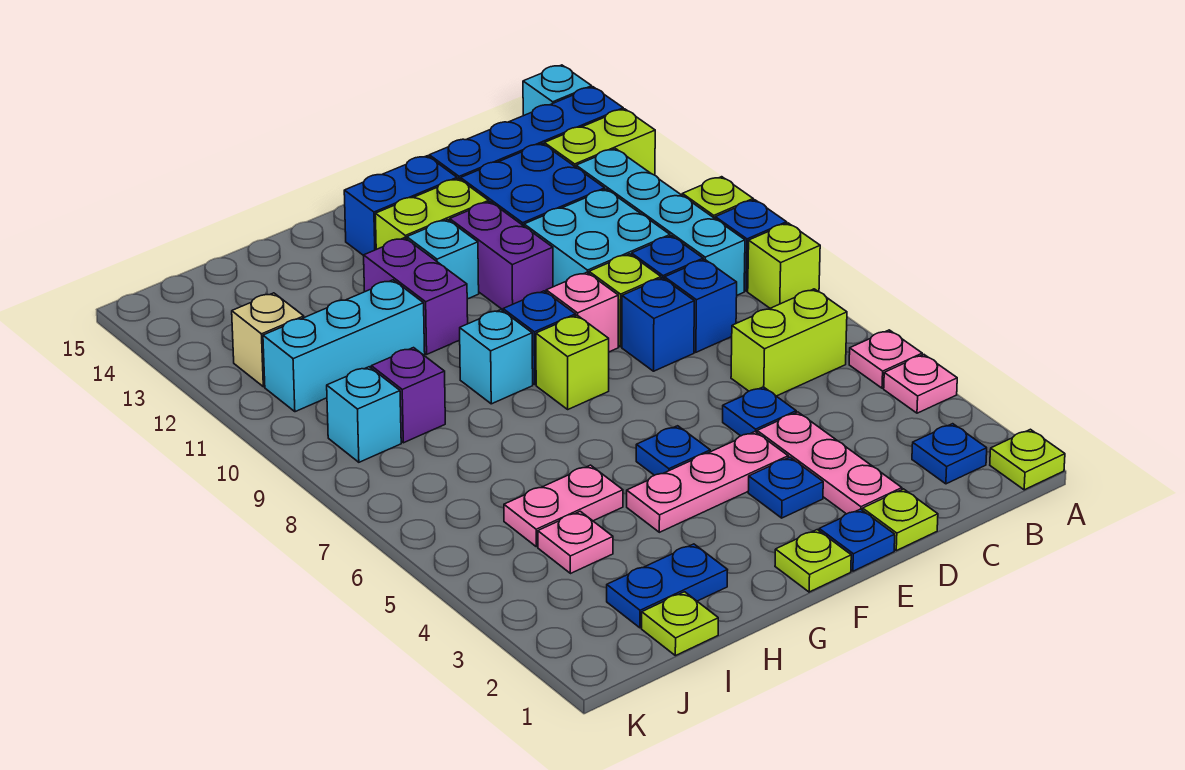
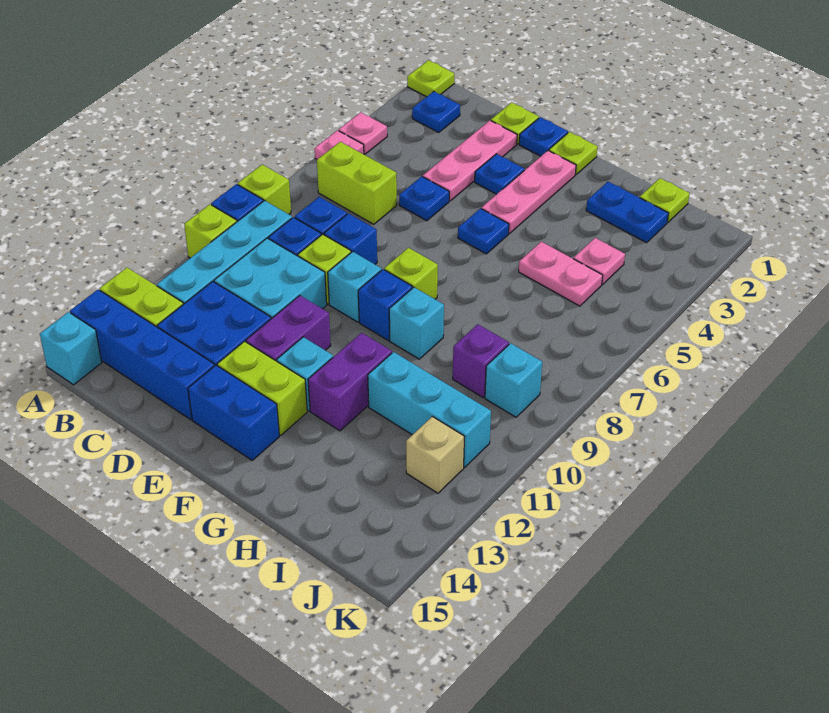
pink plate E4:G4 level 1 -> pink plate F2:F4 level 1
pink brick E9 level 1 -> cyan brick E9 level 1

